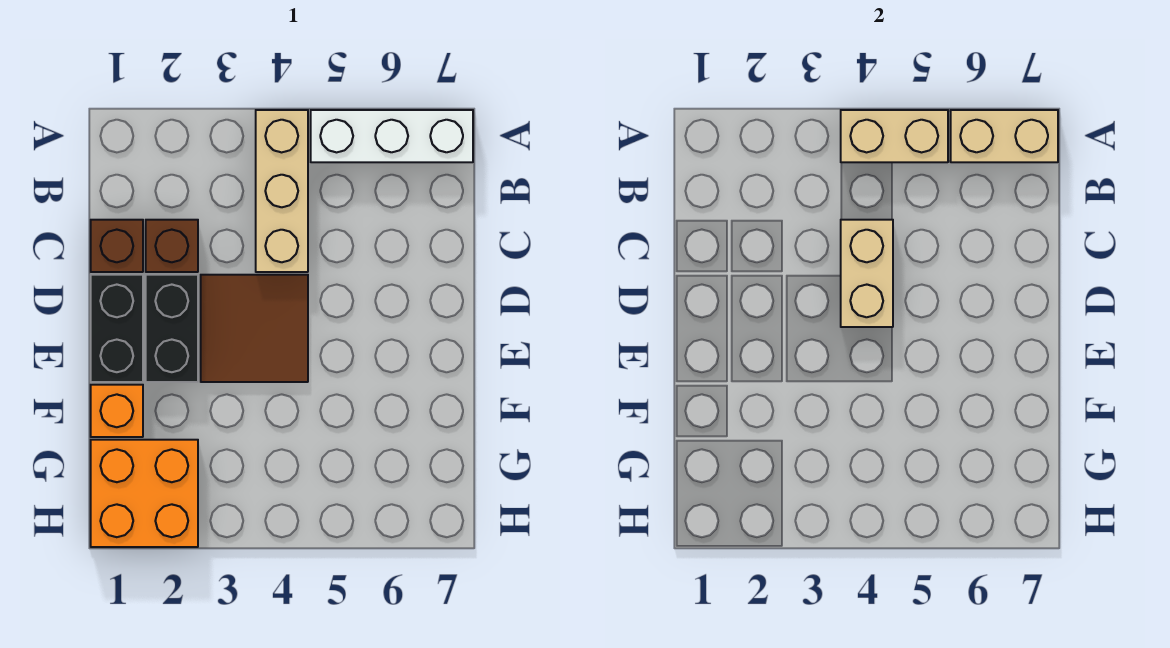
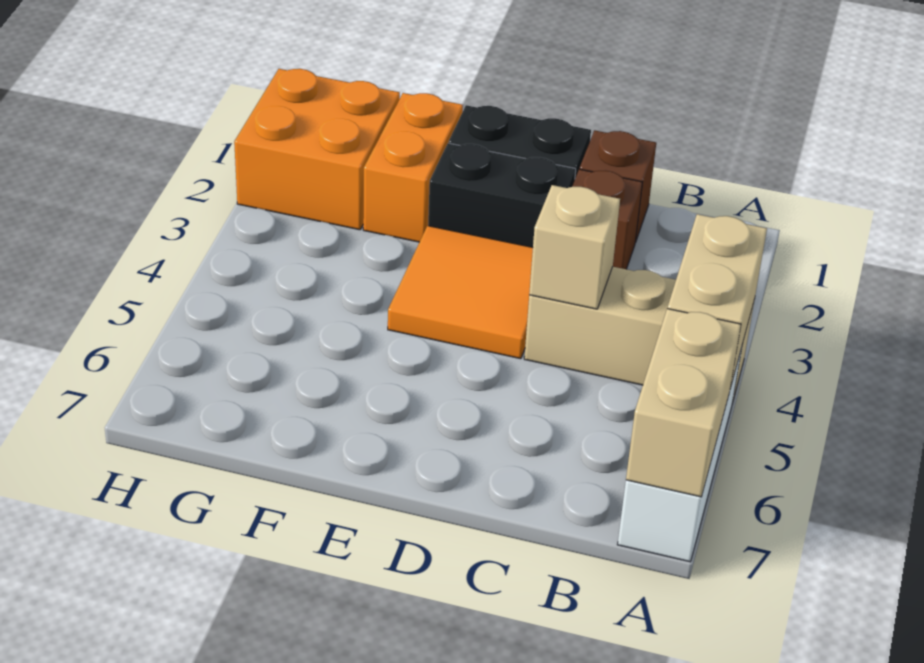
tan brick C4:D4 level 2 -> tan brick C4 level 2
brown tile D3:E4 level 1 -> orange tile D3:E4 level 1
orange brick F1 level 1 -> orange brick F1:F2 level 1

